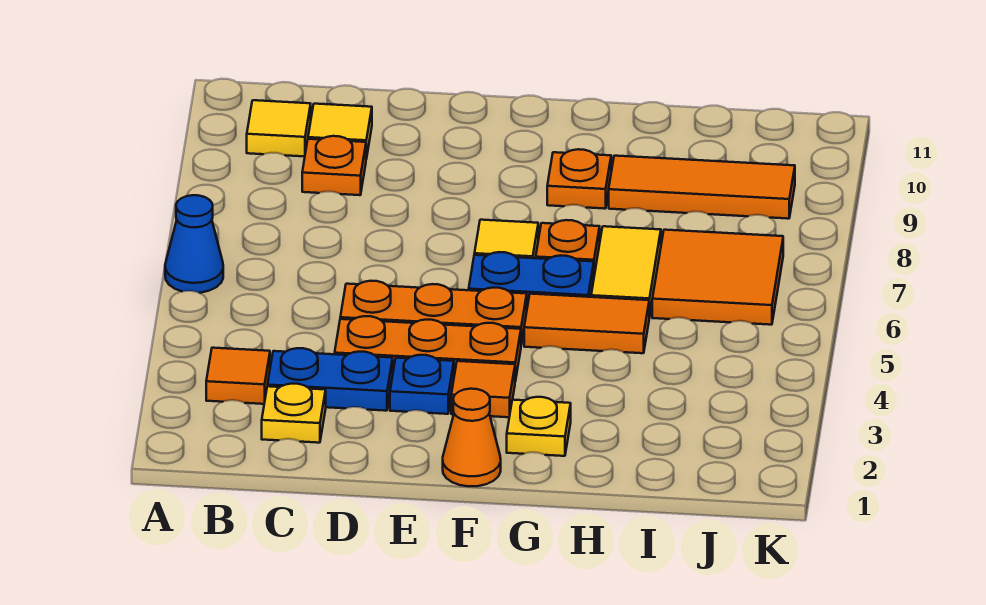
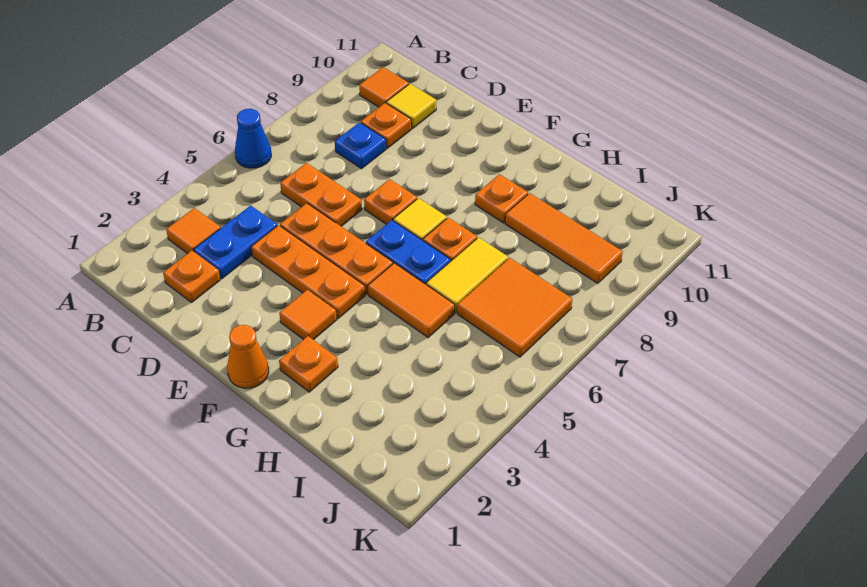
yellow tile B10 level 1 -> orange tile B10 level 1
yellow plate C2 level 1 -> orange plate C2 level 1
blue plate C3:D3 level 1 -> blue plate C3:C4 level 1
none -> orange plate C6:D6 level 1
blue plate E3 level 1 -> blue plate C8 level 1
none -> orange plate E7 level 1
yellow plate G2 level 1 -> orange plate G2 level 1

